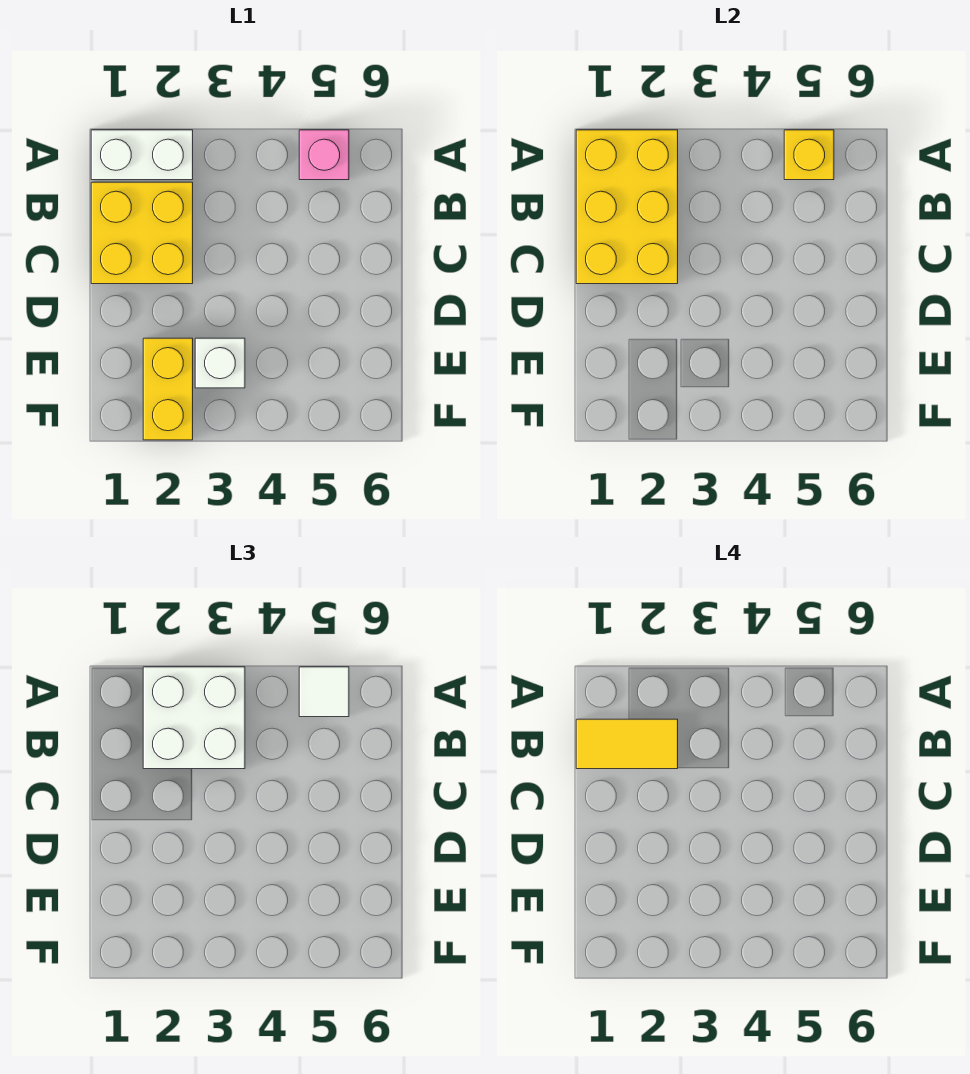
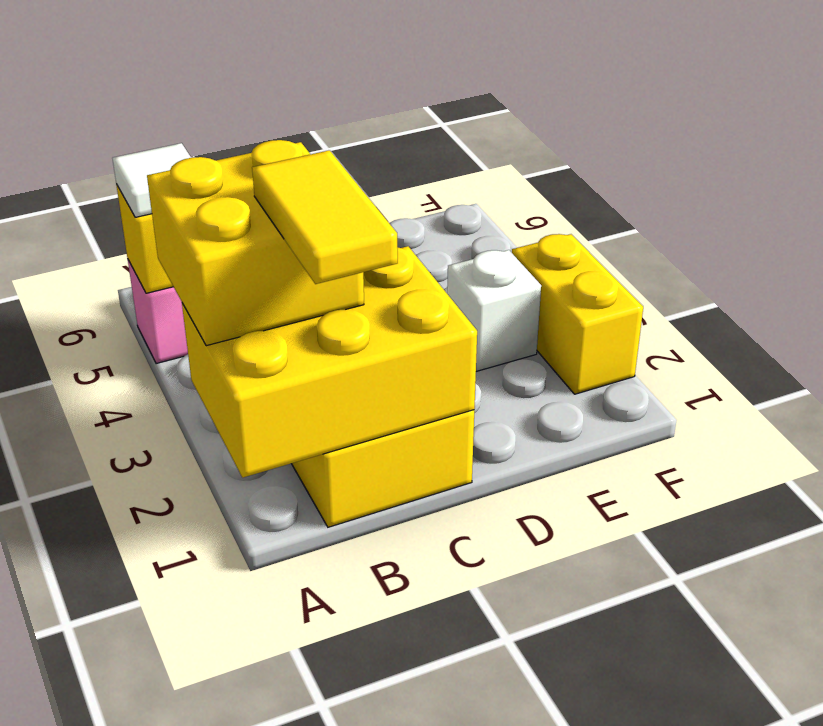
white brick A1:A2 level 1 -> none
white brick A2:B3 level 3 -> yellow brick A2:B3 level 3
yellow brick E2:F2 level 1 -> yellow brick F2:F3 level 1

